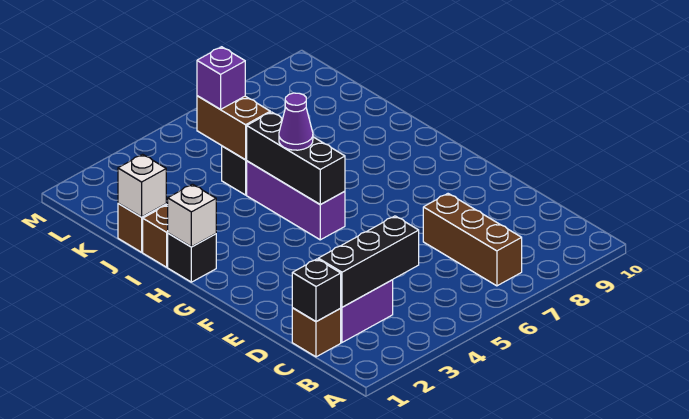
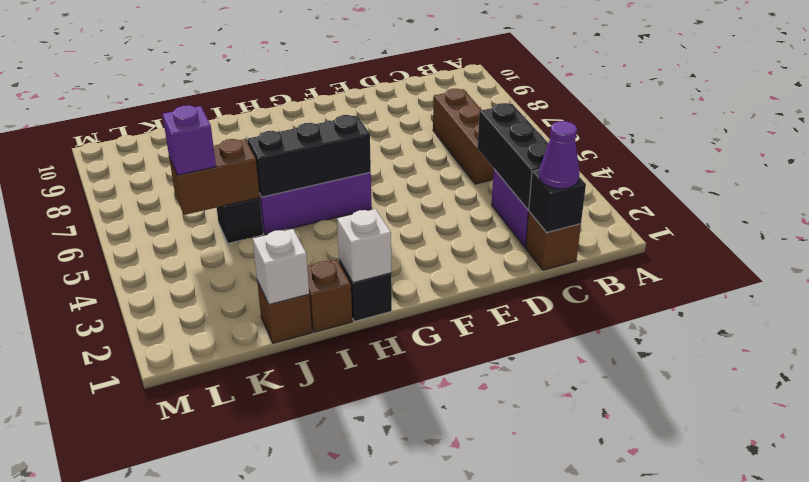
brown brick B7:D7 level 1 -> brown brick C5:C7 level 1
purple cone H5 level 3 -> purple cone C1 level 3

